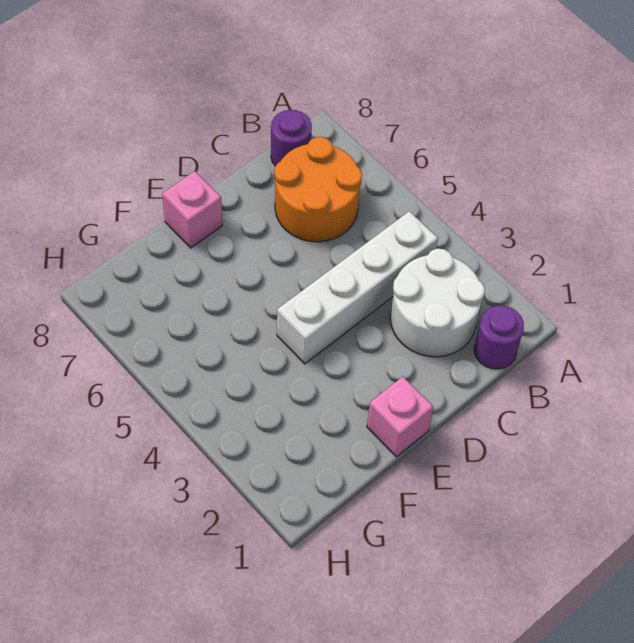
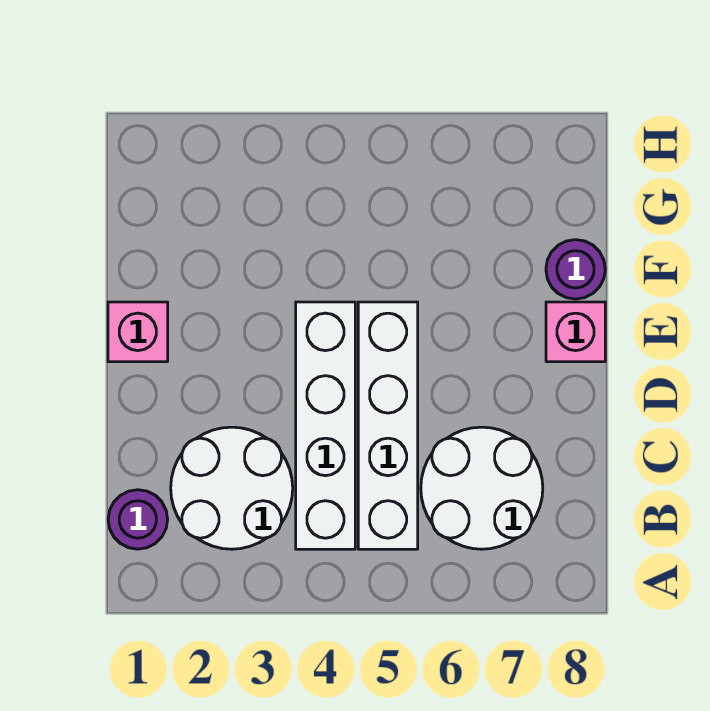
none -> white brick B5:E5 level 1
orange round brick B6:C7 level 1 -> white round brick B6:C7 level 1
purple round brick B8 level 1 -> purple round brick F8 level 1

